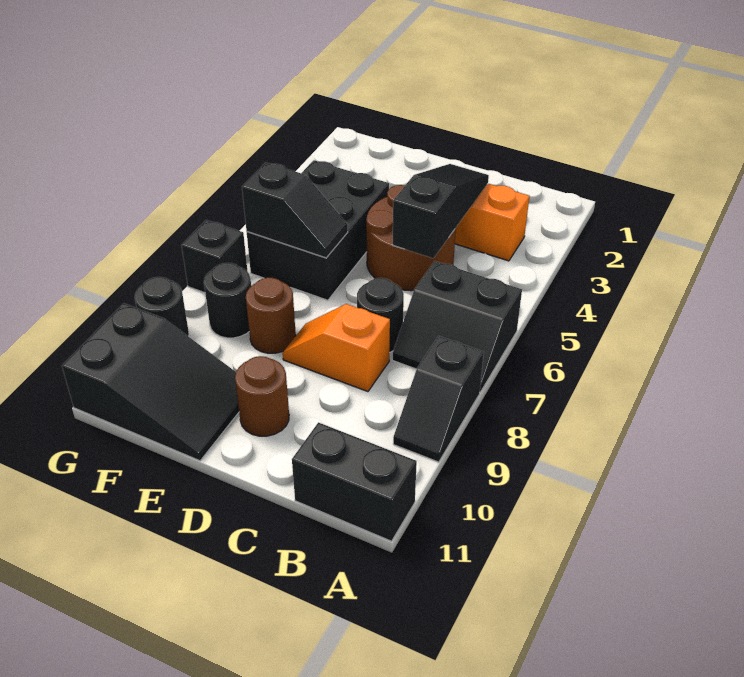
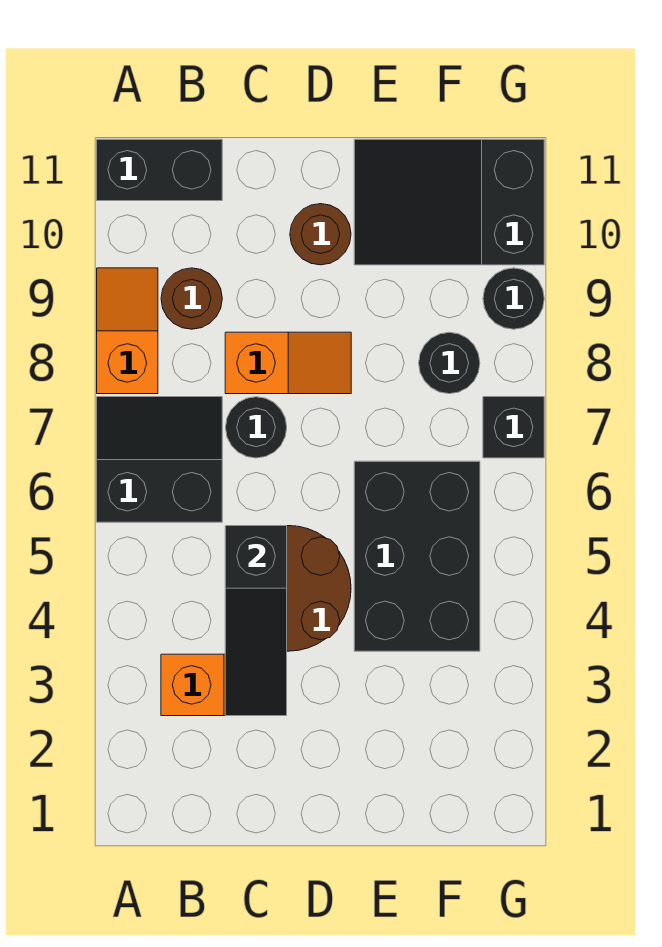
black slope A8:A9 level 1 top 8 -> orange slope A8:A9 level 1 top 8
black slope E6:F6 level 2 top F -> none
brown round brick E8 level 1 -> brown round brick B9 level 1

